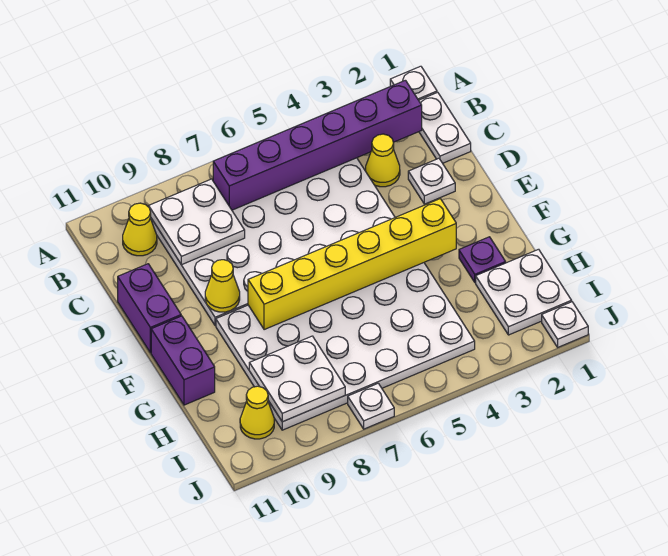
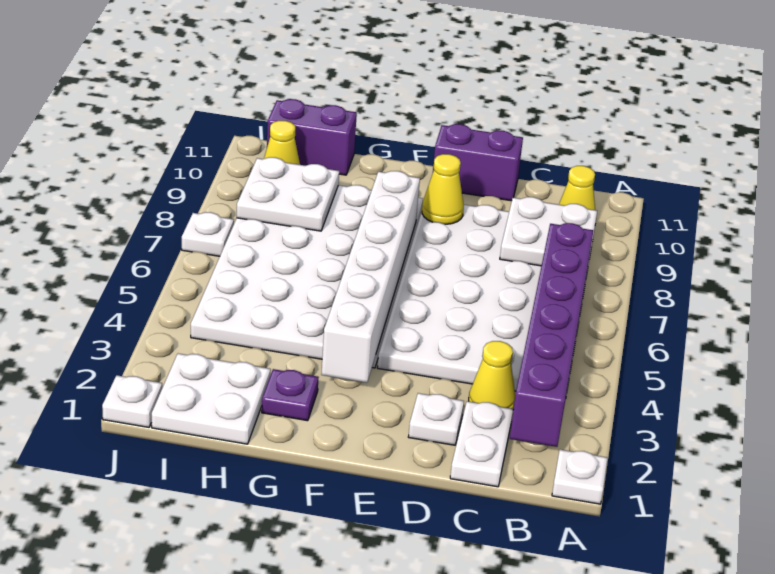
white plate B1:C1 level 1 -> white plate C1:C2 level 1
yellow brick F3:F8 level 2 -> white brick F3:F8 level 2
purple brick F11:G11 level 1 -> purple brick H11:I11 level 1

